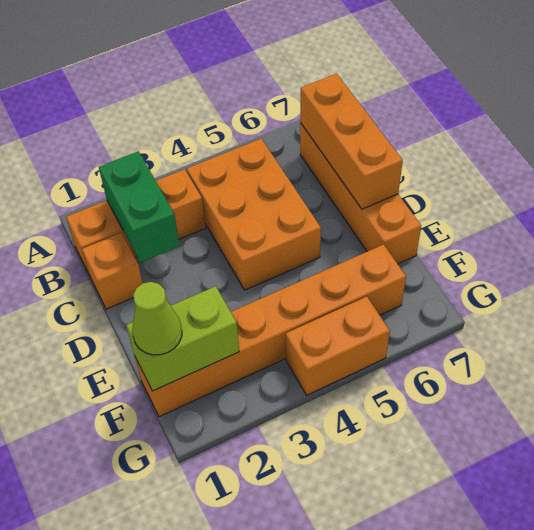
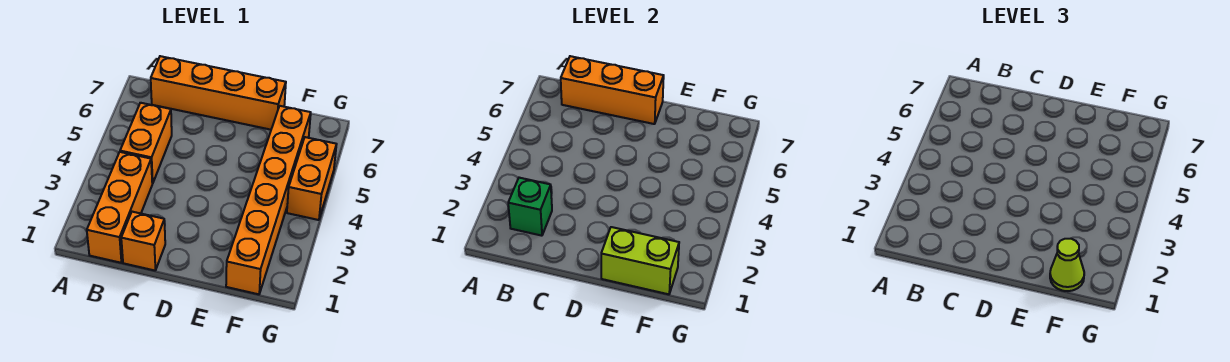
green brick B2:C2 level 2 -> green brick B2 level 2
orange brick B4:D5 level 1 -> orange brick B4:B5 level 1
lime brick F1:F2 level 2 -> lime brick E1:F1 level 2

